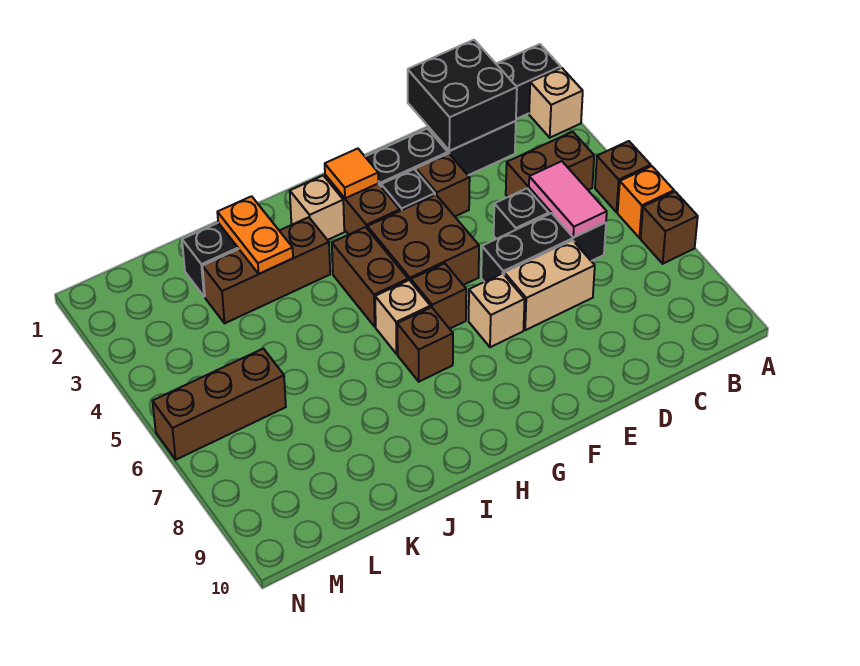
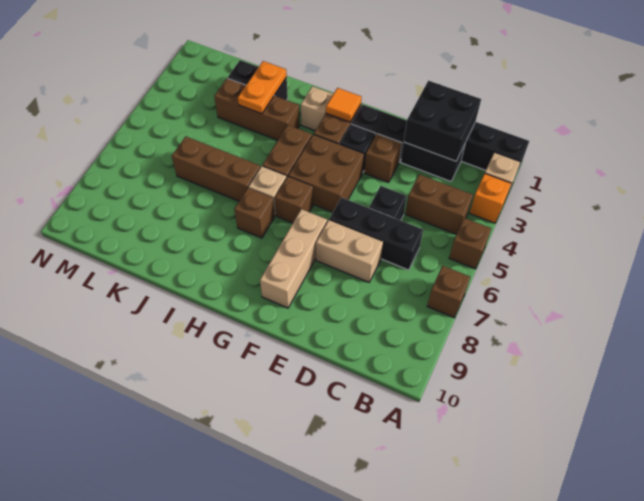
orange brick A6 level 1 -> orange brick A3 level 1
pink tile C5:C6 level 2 -> none
tan brick F7 level 1 -> tan brick F7:F9 level 1
brown brick L6:N6 level 1 -> brown brick I6:K6 level 1

